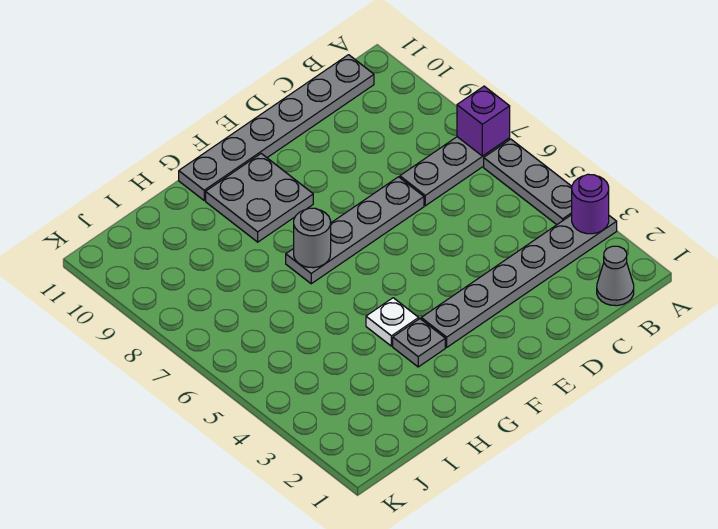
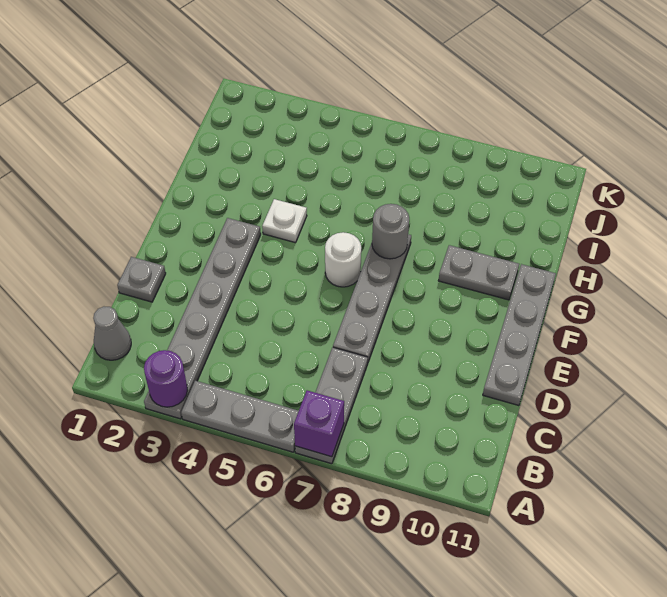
grey plate B11:G11 level 1 -> grey plate D11:G11 level 1
none -> white round brick F6 level 1
grey plate F9:G10 level 1 -> grey plate G9:G10 level 1
grey plate G3 level 1 -> grey plate D1 level 1

